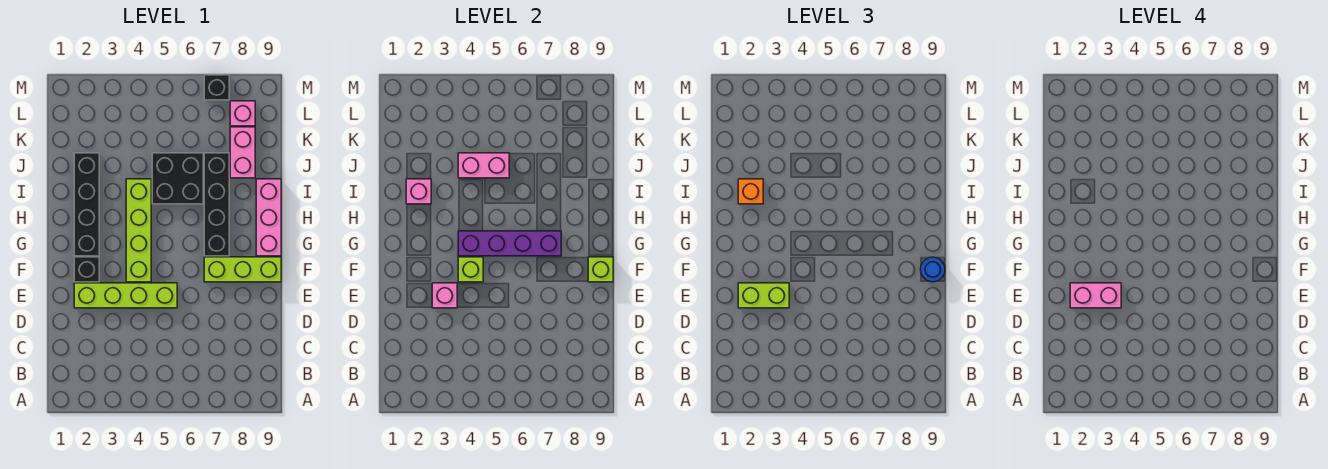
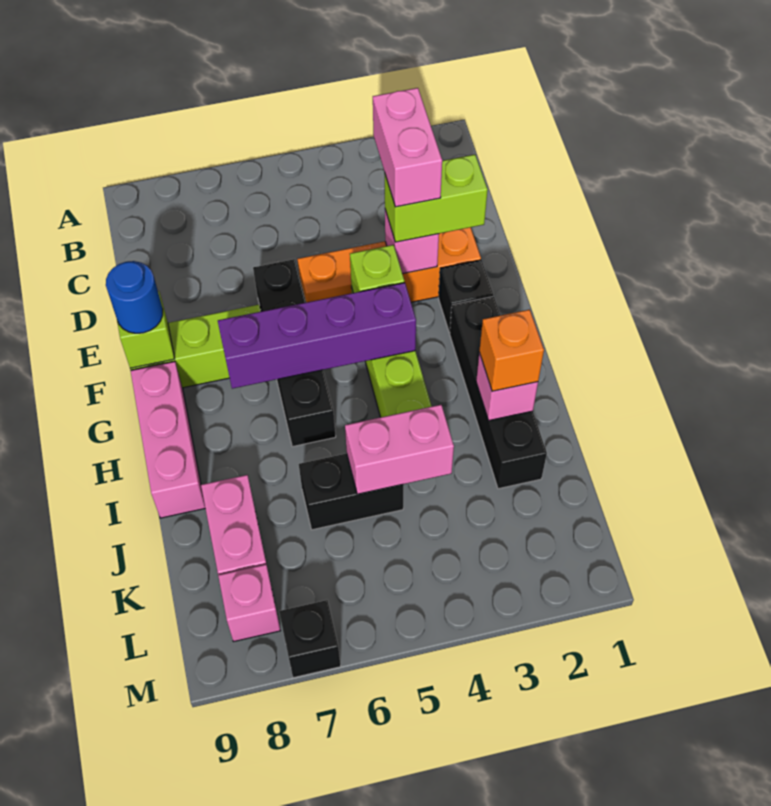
lime brick E2:E5 level 1 -> orange brick E2:E5 level 1
pink brick E2:E3 level 4 -> pink brick D3:E3 level 4
black brick G7:J7 level 1 -> black brick E6:H6 level 1
black brick I5:J6 level 1 -> black brick J5:J6 level 1

